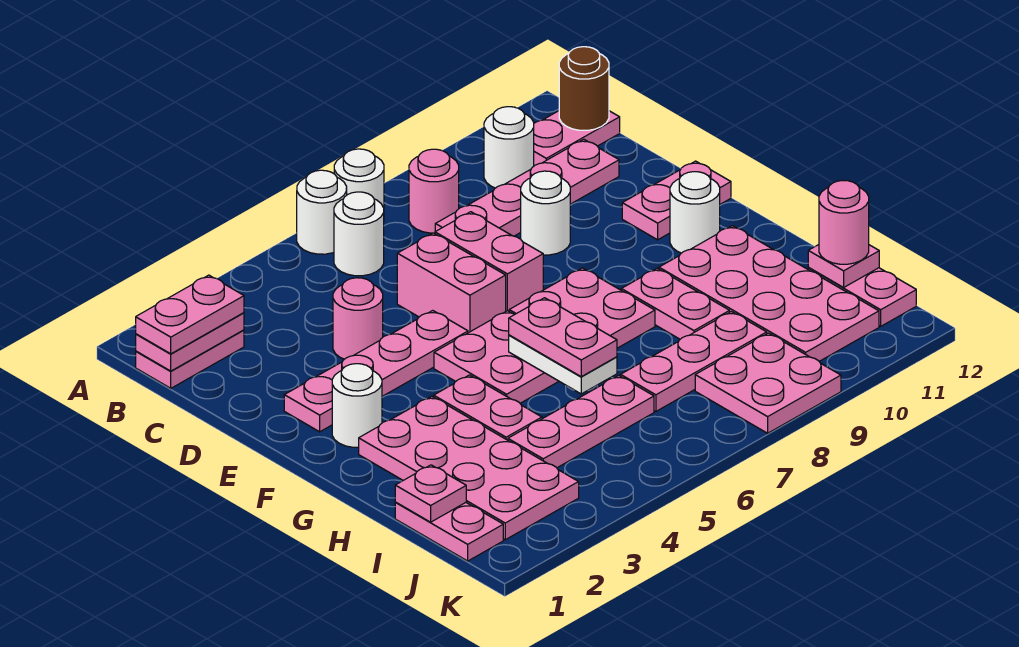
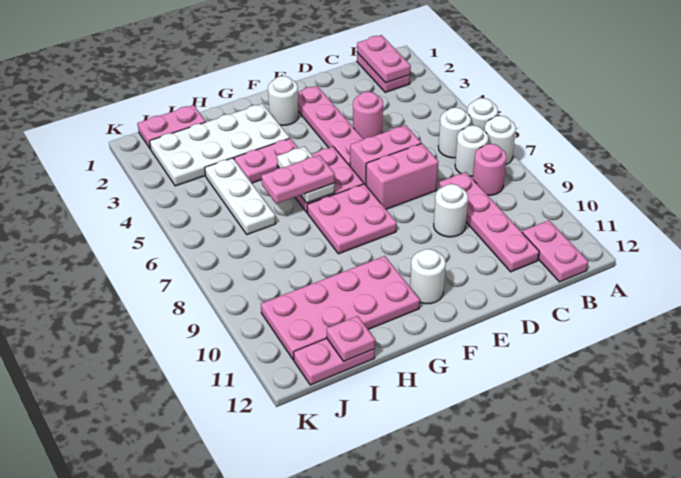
pink plate B1:B2 level 3 -> none
white round brick B10 level 1 -> white round brick B7 level 1
brown round brick B12 level 2 -> none
pink plate E11:E12 level 1 -> none
pink plate G2:J3 level 1 -> white plate G2:J3 level 1
white plate G6:H6 level 2 -> white plate G5:G6 level 2
pink plate G9:H9 level 1 -> none
pink plate I1 level 2 -> none
pink plate I4:I6 level 1 -> white plate I4:I6 level 1
pink plate I7:I9 level 1 -> none
pink round brick I12 level 3 -> none
pink plate J8:K9 level 1 -> none

